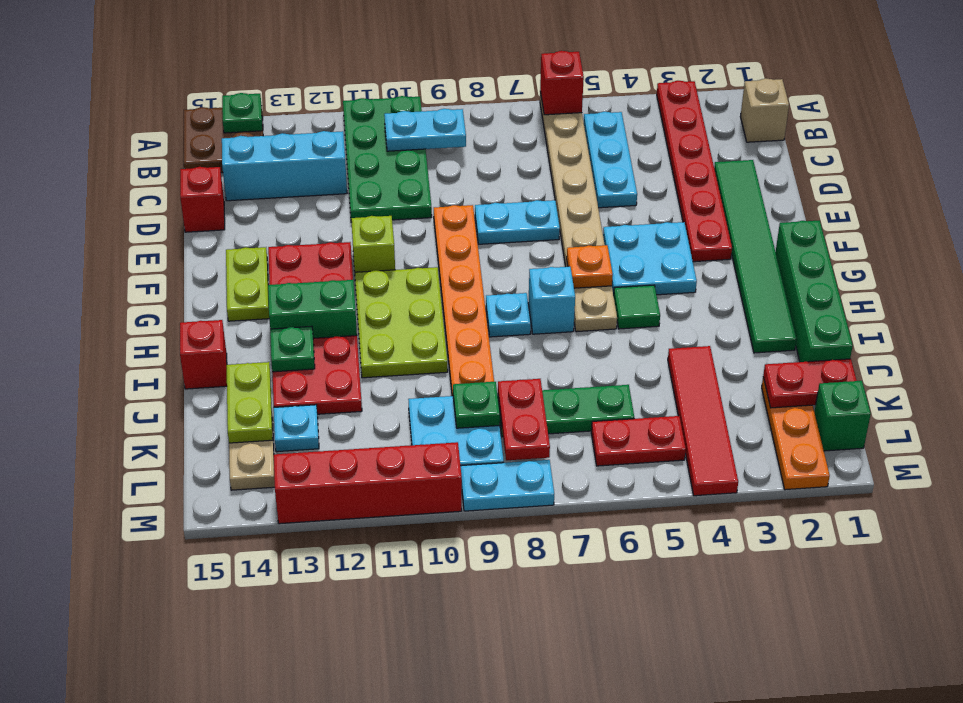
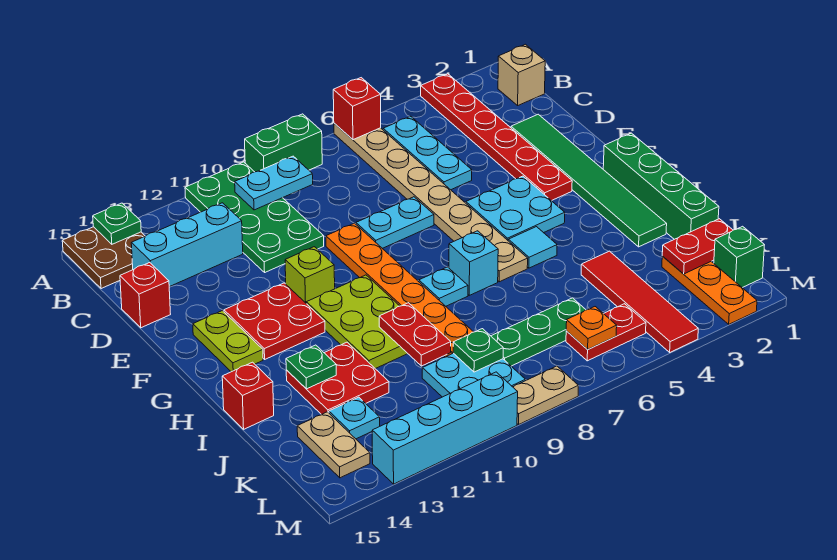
orange plate G6 level 2 -> orange plate L6 level 2
green tile H5 level 1 -> cyan tile H5 level 1
green brick H12:H13 level 1 -> green brick A8:A9 level 1
lime plate J14:K14 level 2 -> none
red plate K8:L8 level 2 -> red plate I10:J10 level 2
cyan plate M8:M9 level 1 -> tan plate M8:M9 level 1
red brick M10:M13 level 1 -> cyan brick M10:M13 level 1

